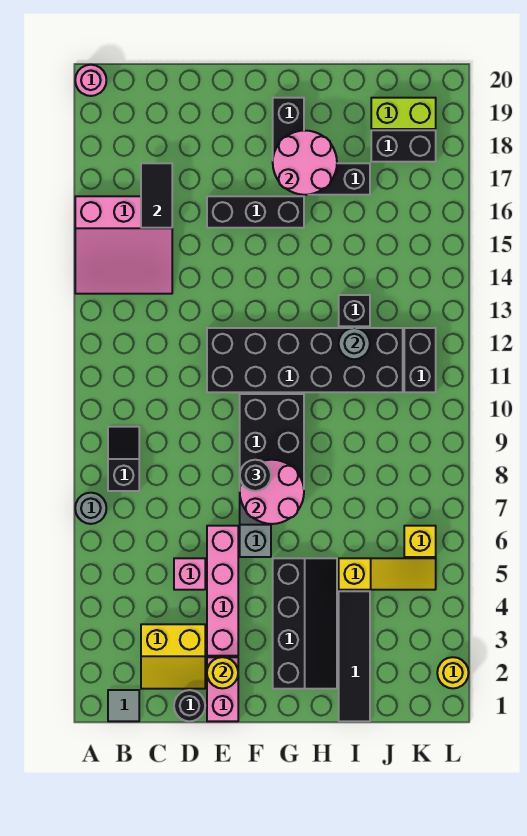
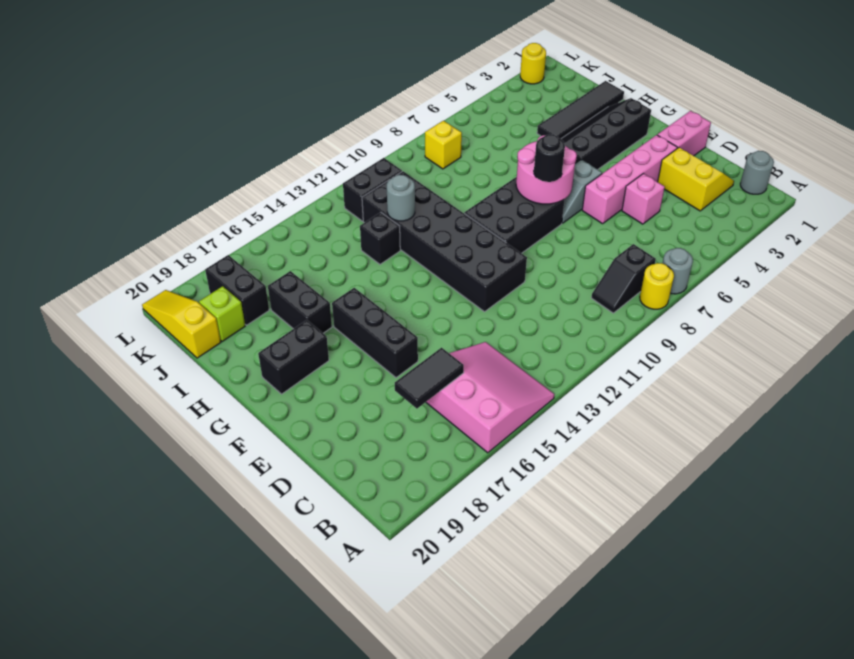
pink round brick A20 level 1 -> none
grey tile B1 level 1 -> grey round brick B1 level 1
black round brick D1 level 1 -> none
yellow round brick E2 level 2 -> yellow round brick A8 level 1
pink round brick G17:H18 level 2 -> none
yellow slope I5:K5 level 1 top I -> yellow slope J20:L20 level 1 top J
lime brick J19:K19 level 1 -> lime brick J19 level 1
yellow brick K6 level 1 -> yellow brick K8 level 1

